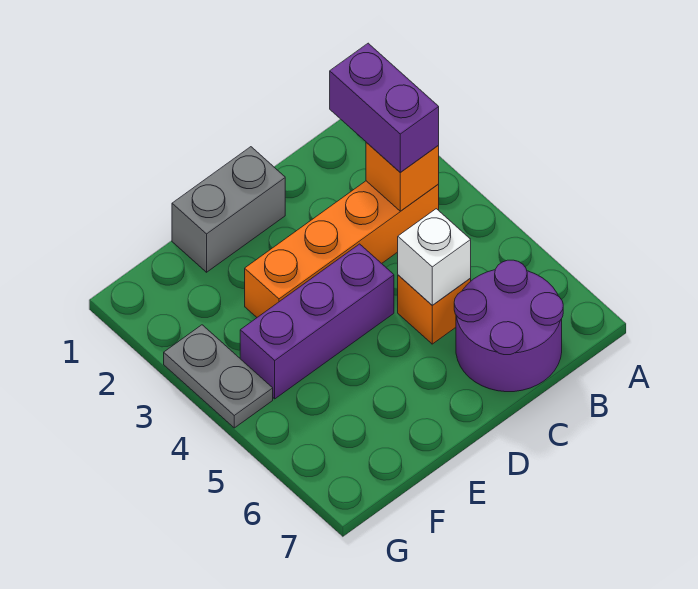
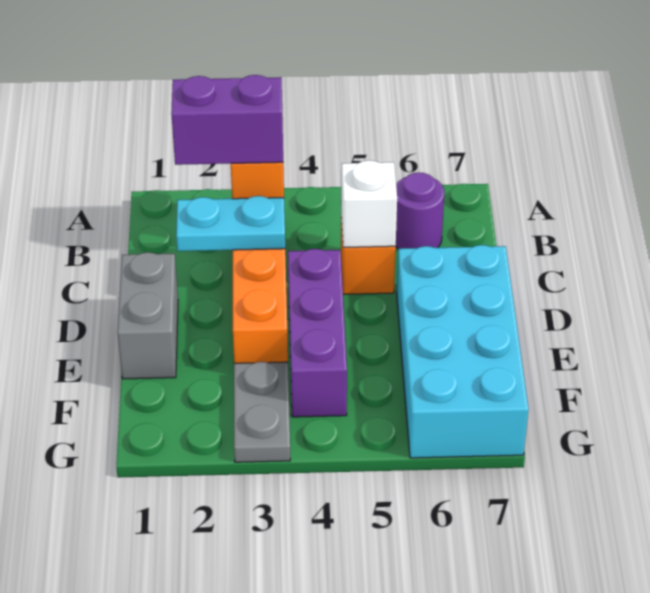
purple round brick B6:C7 level 1 -> purple round brick B6 level 1
none -> cyan plate C2:C3 level 2
none -> cyan brick D6:G7 level 1
grey plate G3:G4 level 1 -> grey plate F3:G3 level 1

